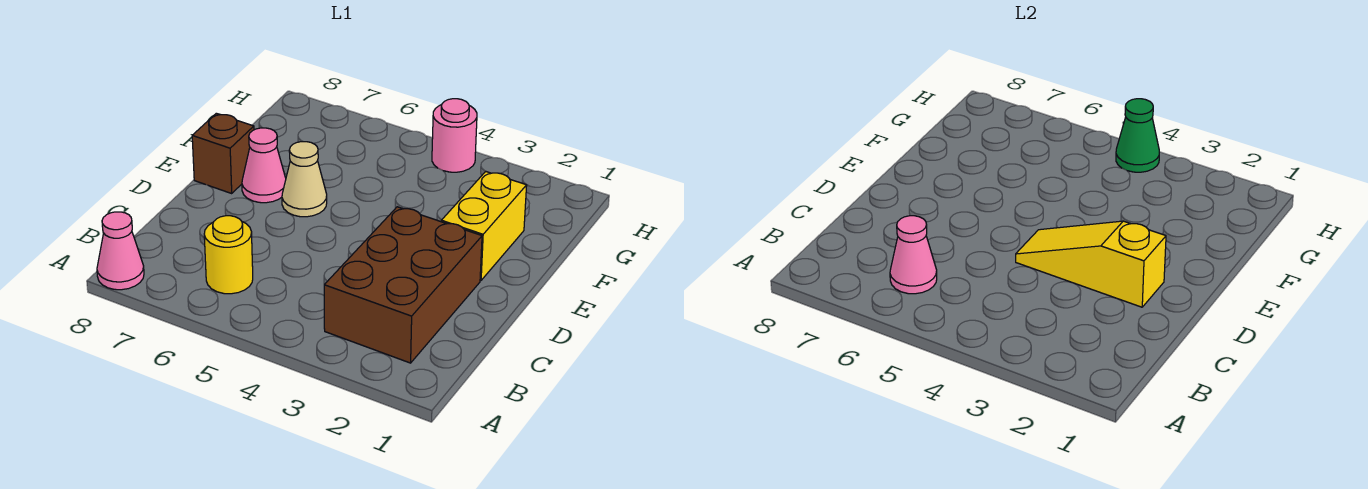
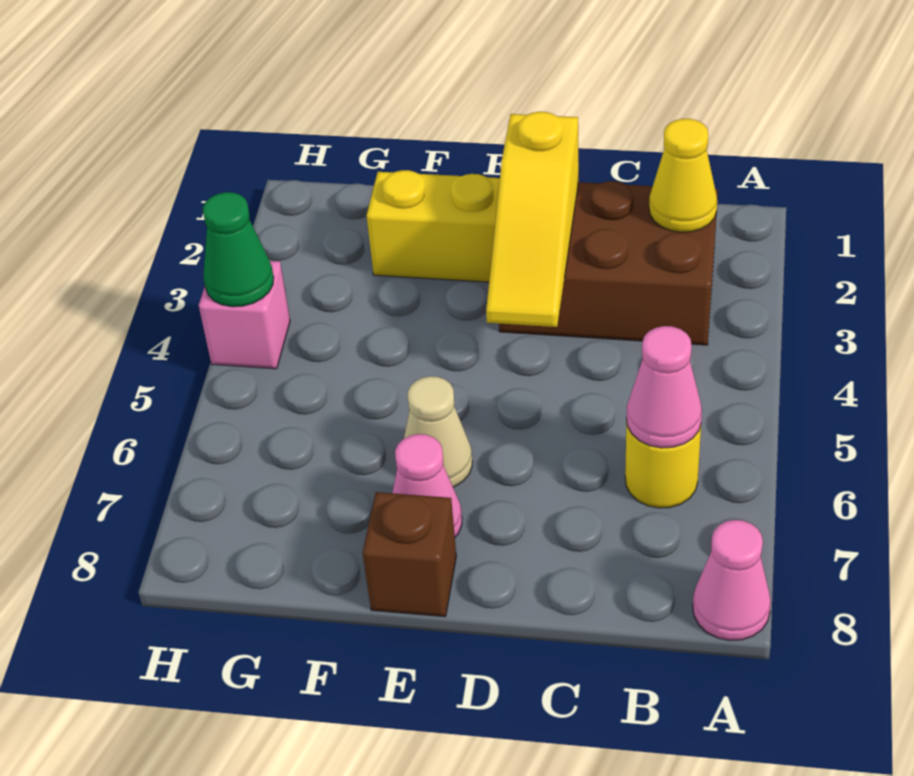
none -> yellow cone B2 level 2
pink round brick H4 level 1 -> pink brick H4 level 1

